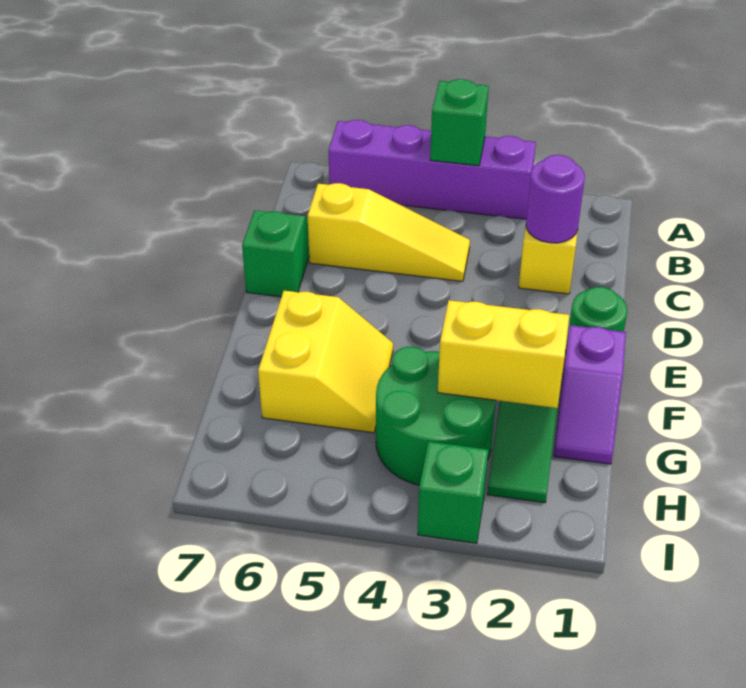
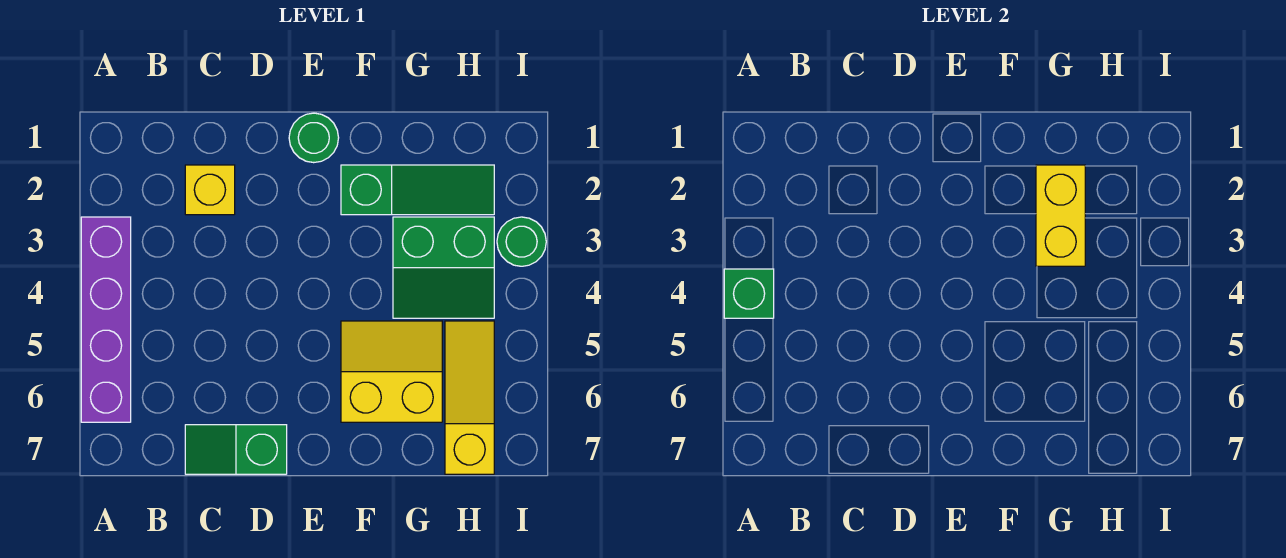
purple round brick C2 level 2 -> none
yellow slope C4:C6 level 1 top 6 -> yellow slope H5:H7 level 1 top 7
purple slope F1:G1 level 1 top F -> none
green round brick G3:H4 level 1 -> green slope G3:H4 level 1 top 3
green brick I3 level 1 -> green round brick I3 level 1

